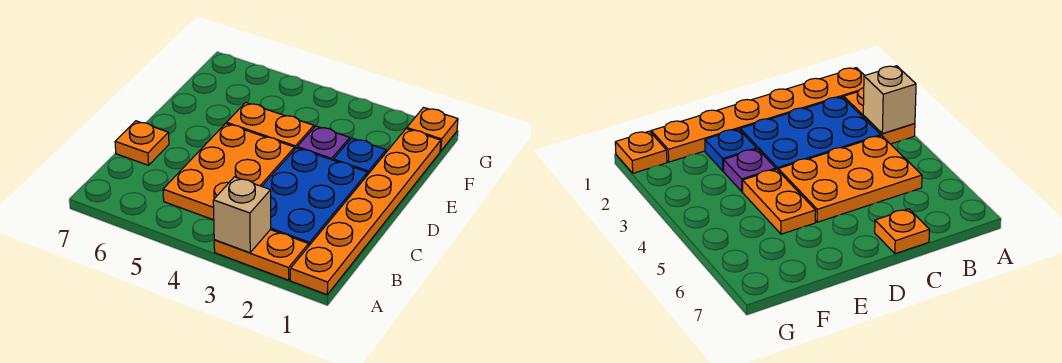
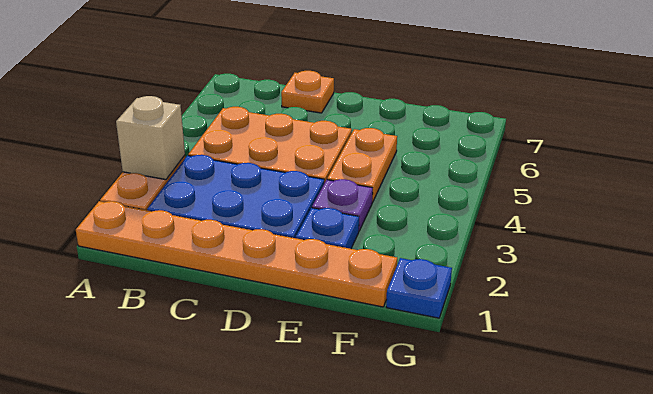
orange plate G1 level 1 -> blue plate G1 level 1

